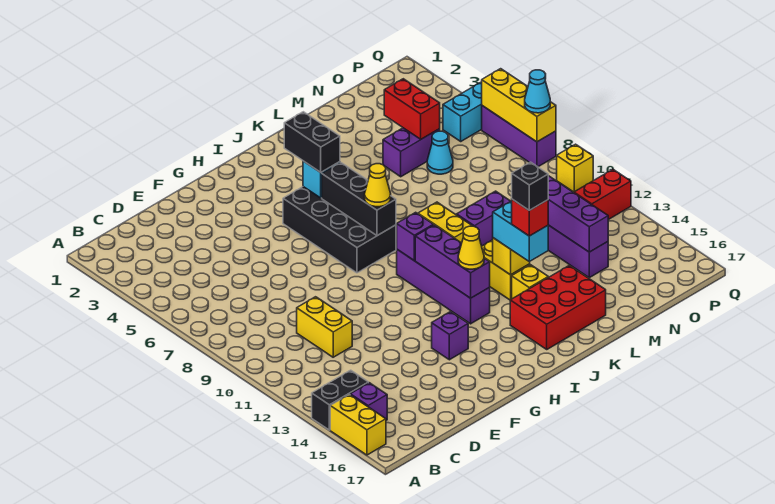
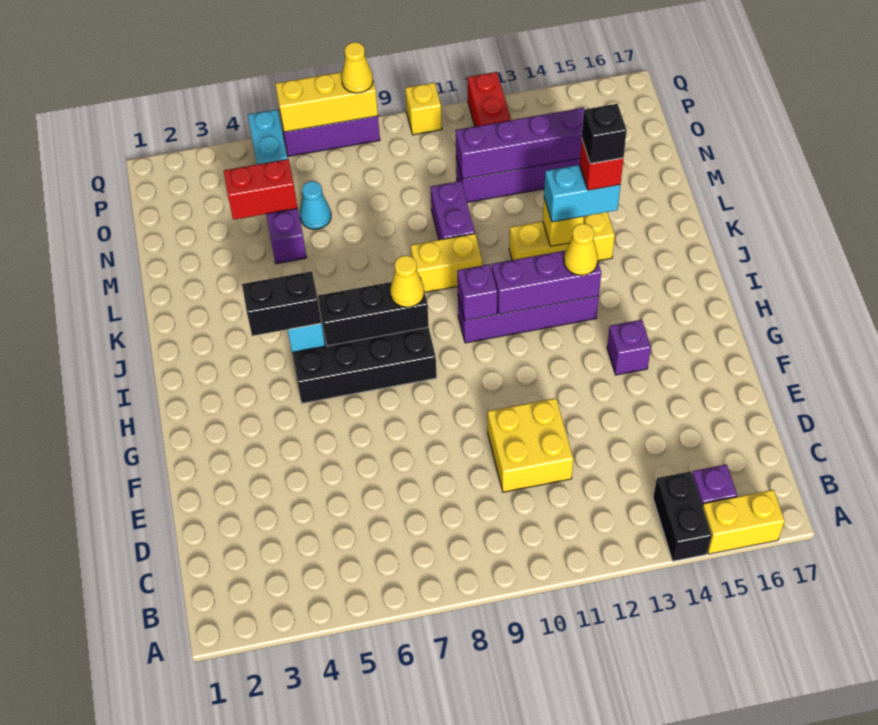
yellow brick D10:D11 level 1 -> yellow brick D10:E11 level 1
red brick J15:L16 level 1 -> none
cyan cone Q8 level 3 -> yellow cone Q8 level 3

